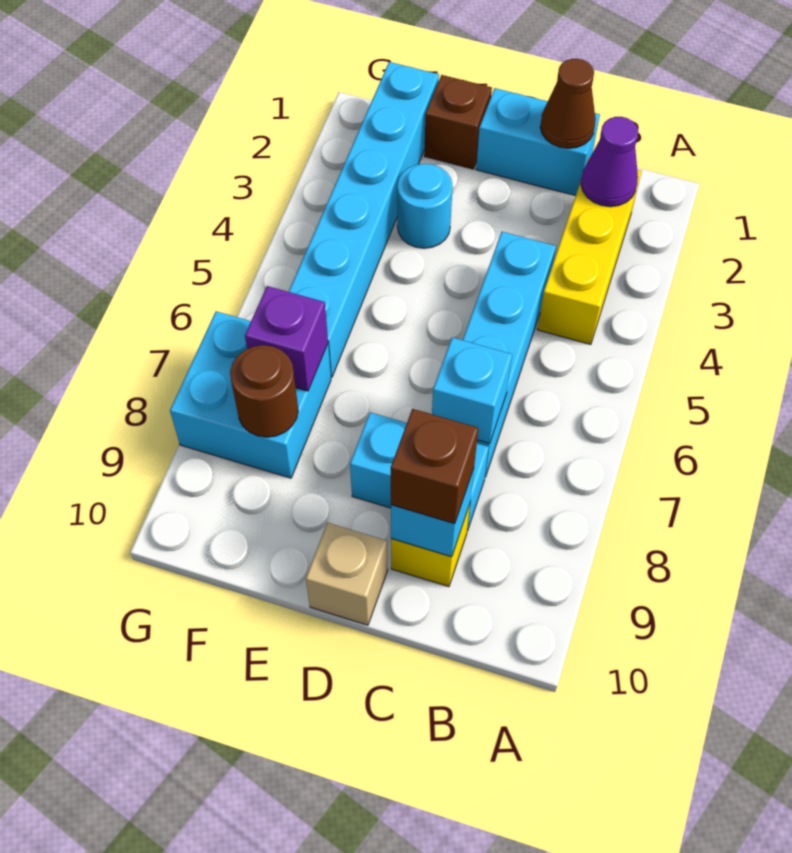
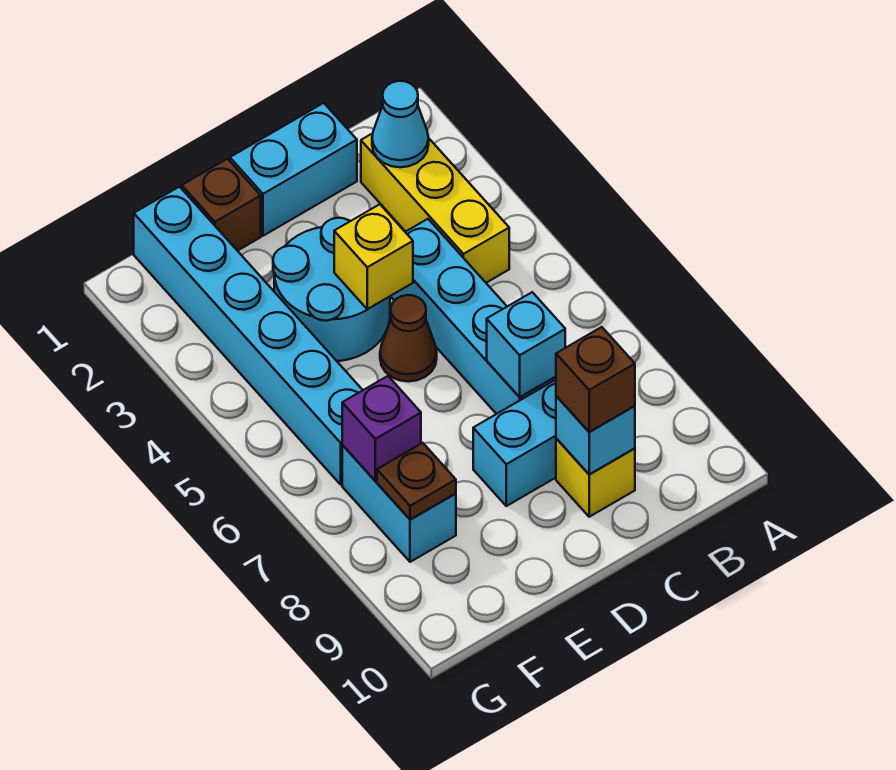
purple cone B2 level 2 -> cyan cone B2 level 2
brown cone C1 level 2 -> brown cone D5 level 1
none -> yellow brick D4 level 2
tan brick D10 level 1 -> none
cyan round brick E3 level 1 -> cyan round brick D3:E4 level 1
cyan brick F7:G8 level 1 -> cyan brick F7:F8 level 1
brown round brick F8 level 2 -> brown plate F8 level 2

